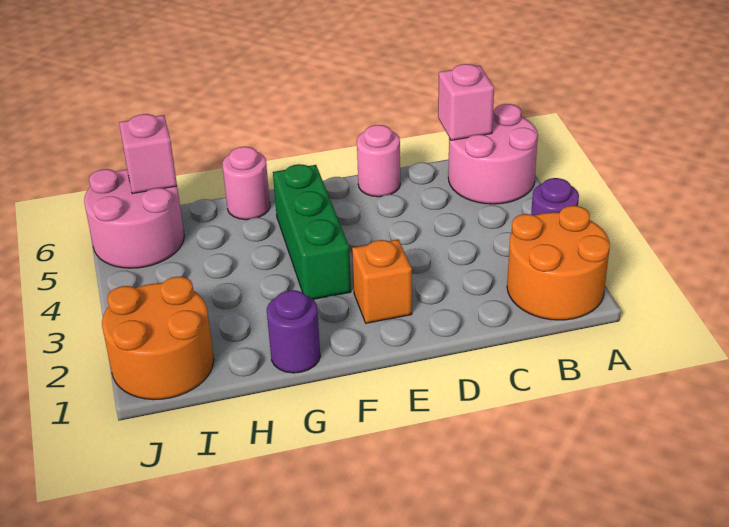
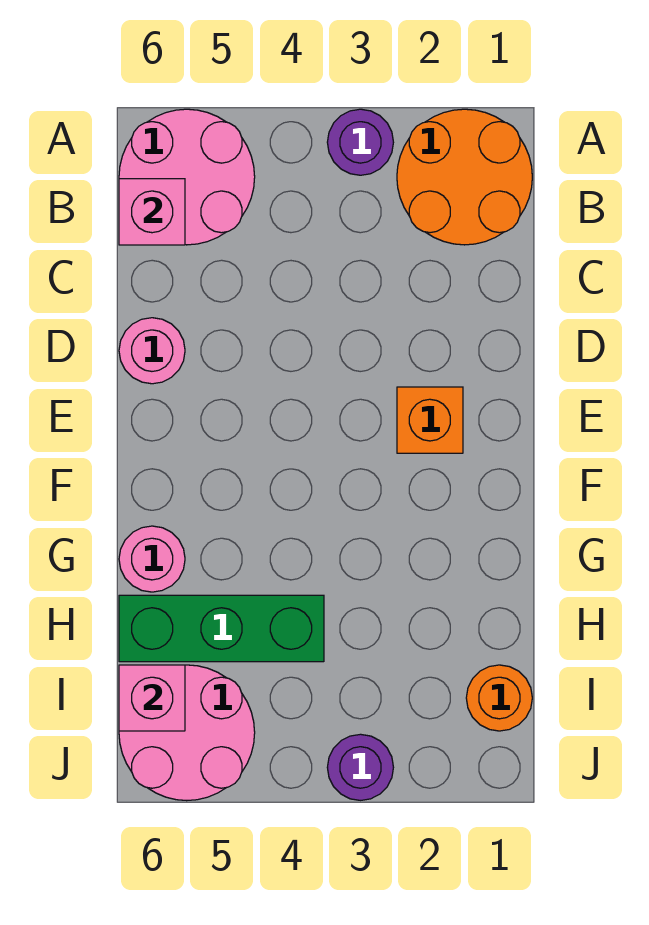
green brick F3:F5 level 1 -> green brick H4:H6 level 1
purple round brick G1 level 1 -> purple round brick J3 level 1
orange round brick I1:J2 level 1 -> orange round brick I1 level 1

